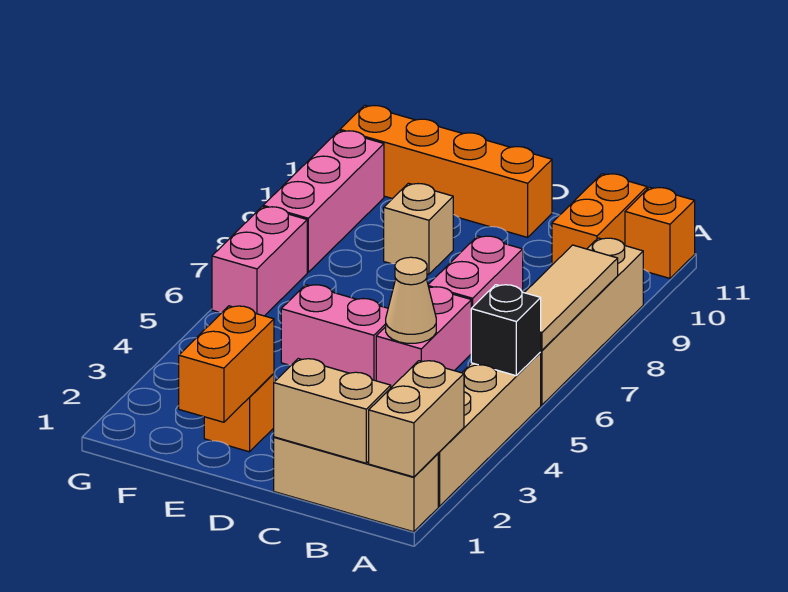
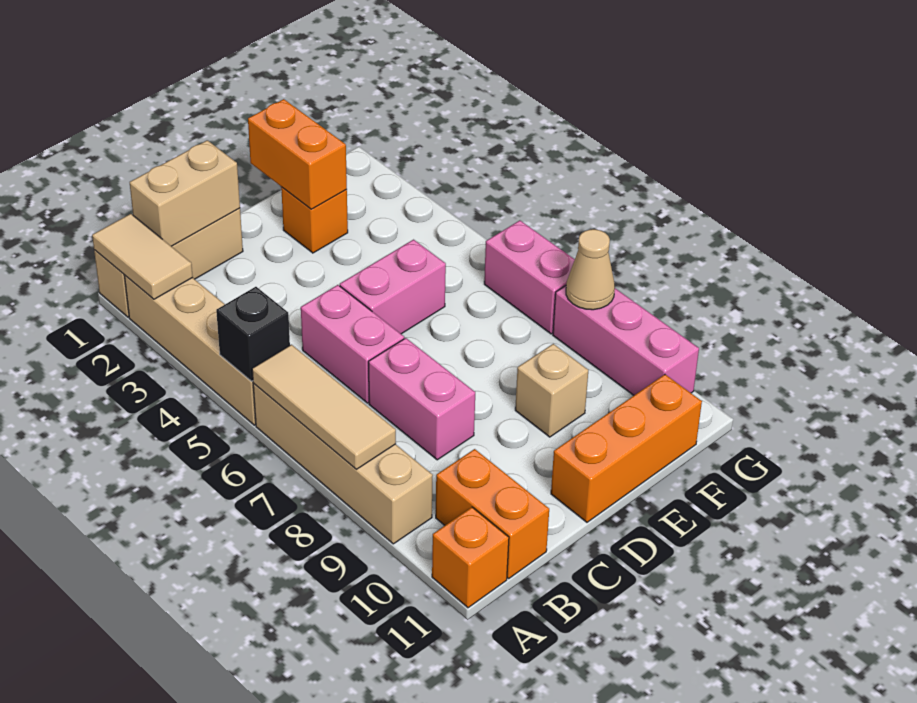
tan brick A1:A2 level 2 -> tan tile A1:A2 level 2
tan cone C5 level 2 -> tan cone G8 level 2
orange brick D11:G11 level 1 -> orange brick D11:F11 level 1

